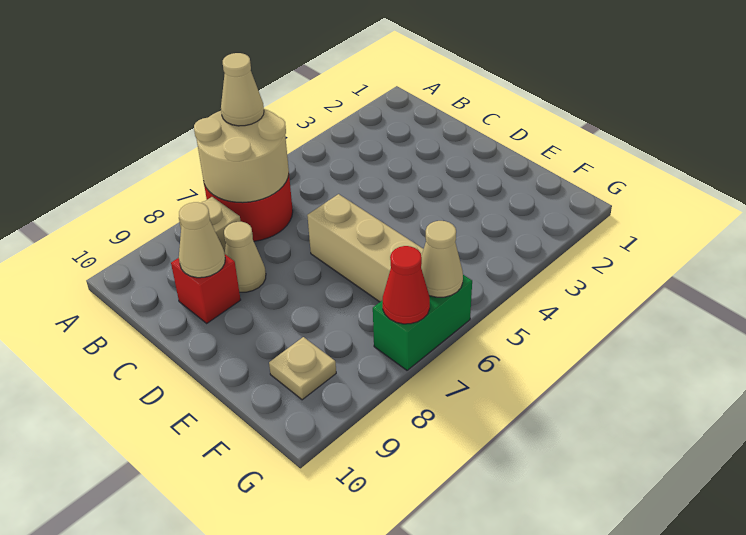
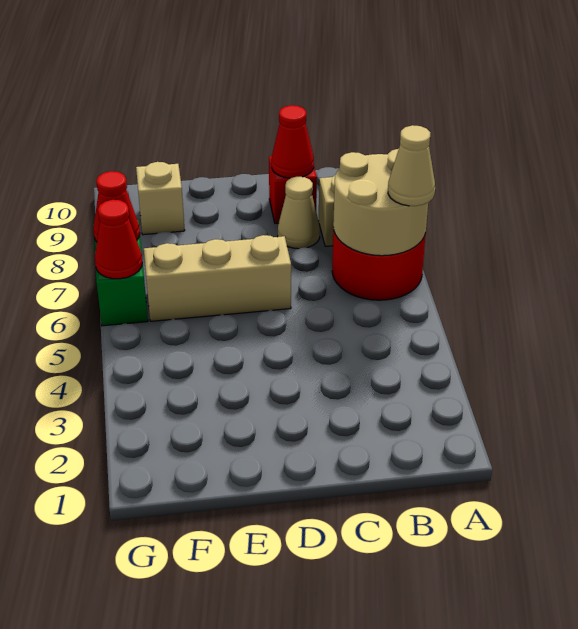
tan cone C9 level 2 -> red cone C9 level 2
tan plate F9 level 1 -> tan brick F9 level 1
tan cone G6 level 2 -> red cone G6 level 2

